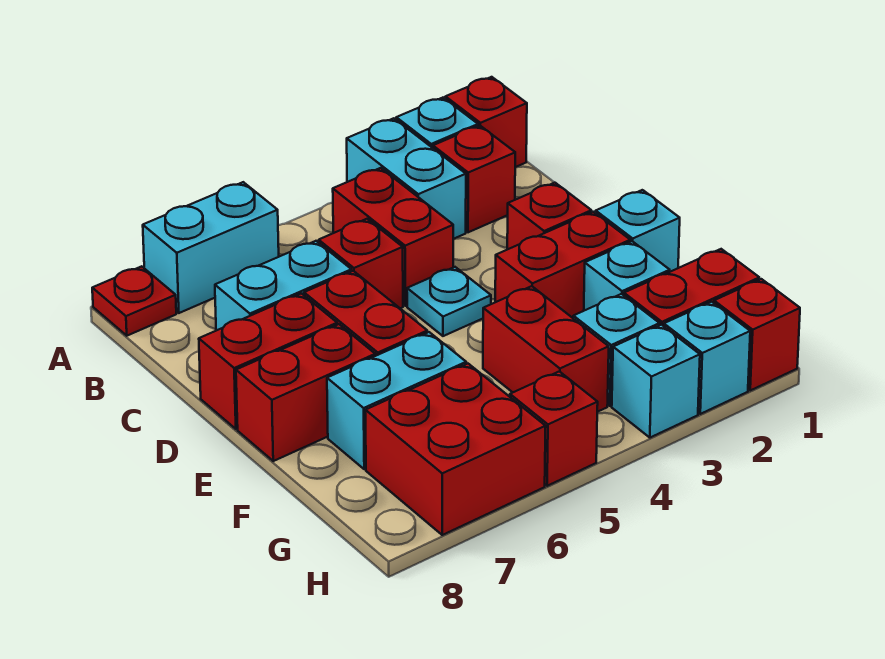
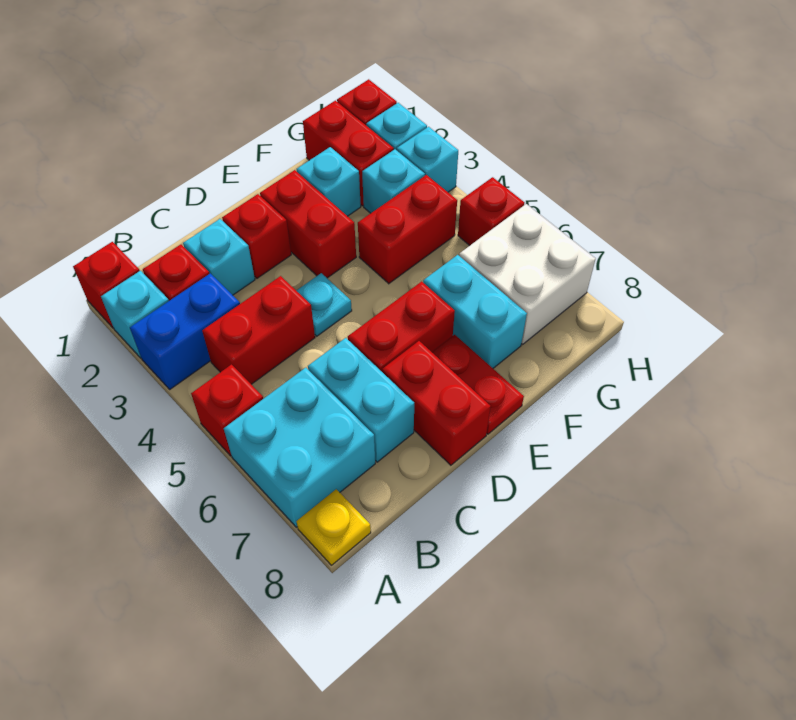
cyan brick A3:B3 level 1 -> blue brick A3:B3 level 1
cyan brick A6:A7 level 1 -> cyan brick A6:B7 level 1
red plate A8 level 1 -> yellow plate A8 level 1
red brick C5 level 1 -> red brick A5 level 1
cyan brick E1 level 1 -> cyan brick C2 level 1
red brick E7:E8 level 1 -> red plate E7:E8 level 1
red brick G6:H7 level 1 -> white brick G6:H7 level 1

